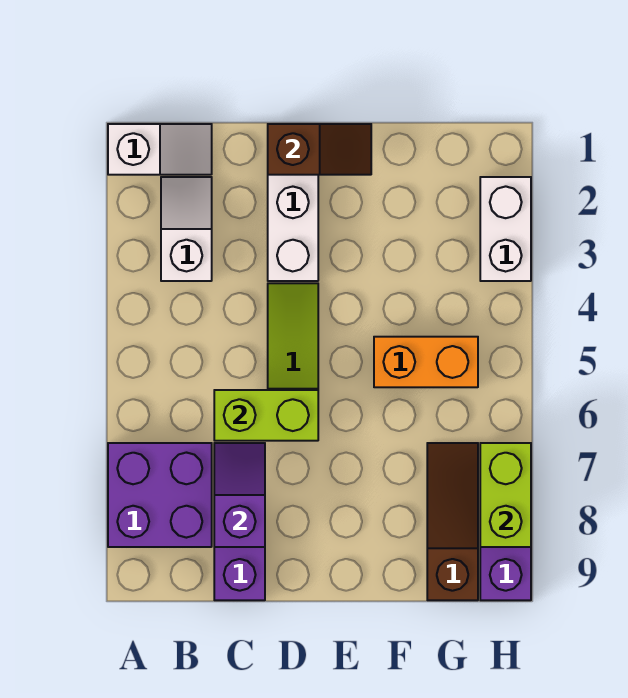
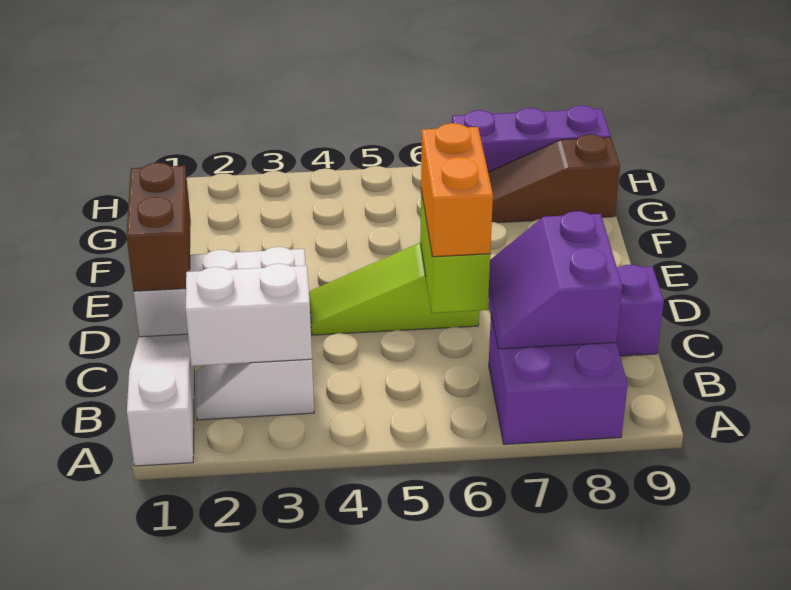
white slope A1:B1 level 1 top A -> white slope A1:C1 level 1 top A
purple slope C7:C8 level 2 top 8 -> purple slope B7:C8 level 2 top 8
brown slope D1:E1 level 2 top D -> brown brick D1:E1 level 2
orange brick F5:G5 level 1 -> orange brick C6:D6 level 3
white brick H2:H3 level 1 -> white brick B2:B3 level 2
lime brick H7:H8 level 2 -> none

